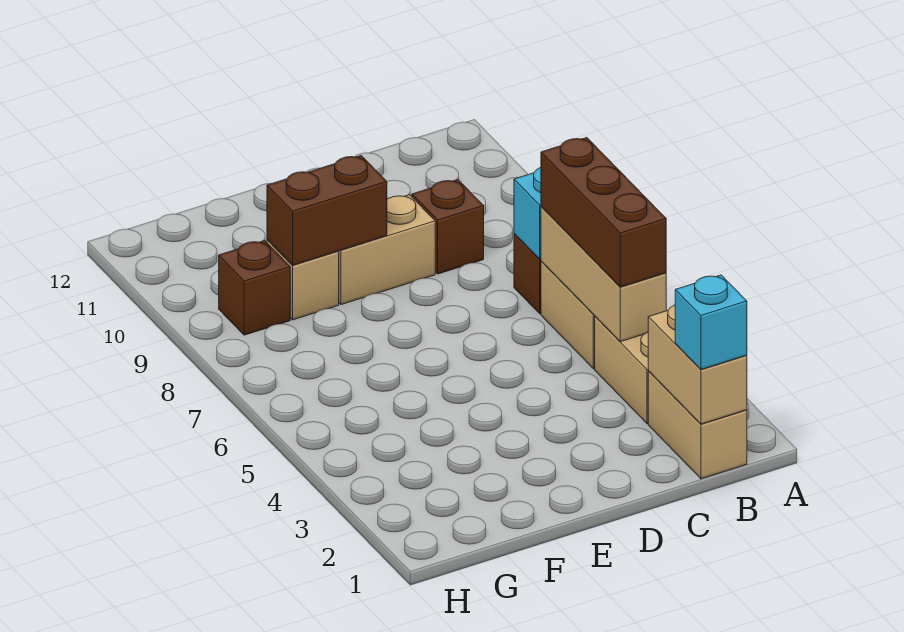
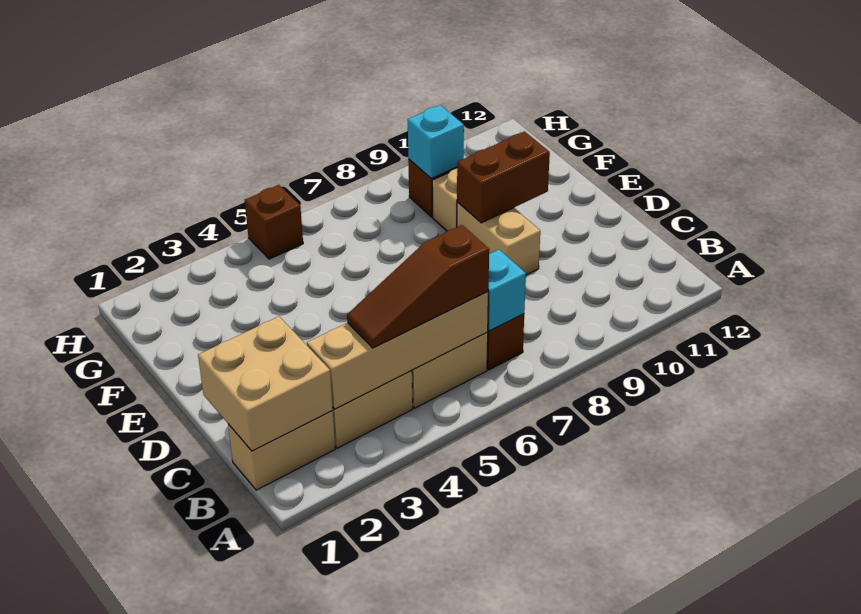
tan brick B1:B2 level 2 -> tan brick B1:C2 level 2
cyan brick B1 level 3 -> cyan brick G9 level 2
tan brick B4:B6 level 2 -> tan brick B3:B6 level 2
brown brick B4:B6 level 3 -> brown slope B4:B6 level 3 top 6
brown brick C9 level 1 -> brown brick H5 level 1
brown brick E9:F9 level 2 -> brown brick E9:E10 level 2

